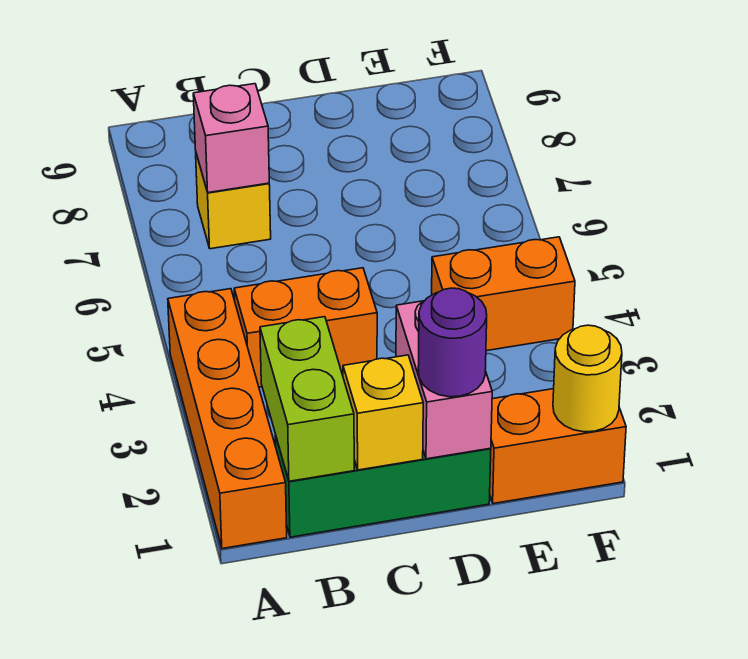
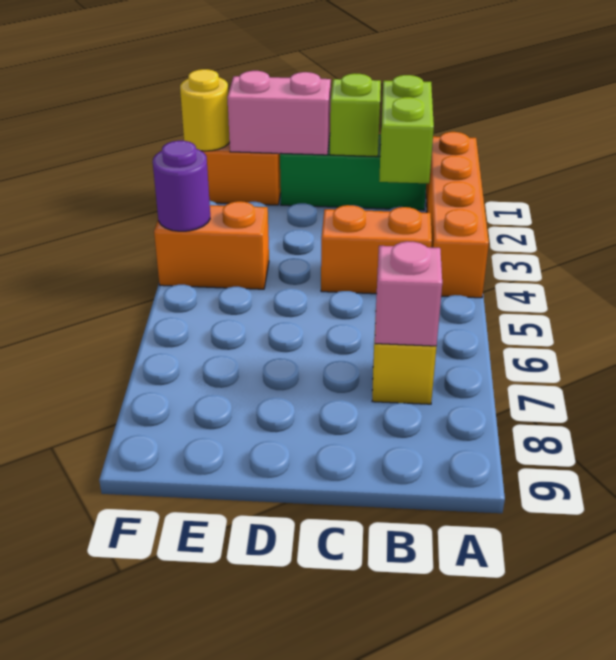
yellow brick C1 level 2 -> lime brick C1 level 2
pink brick D1:D2 level 2 -> pink brick D1:E1 level 2
purple round brick D1 level 3 -> purple round brick F4 level 2

